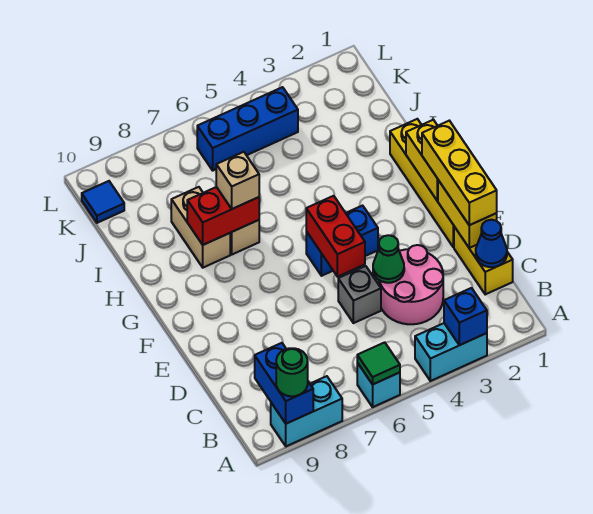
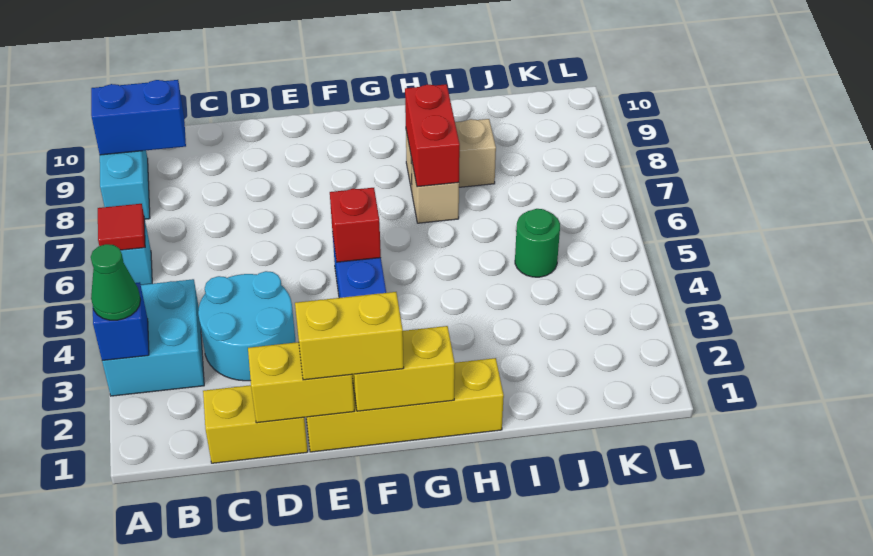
cyan brick A3:A4 level 1 -> cyan brick A3:B4 level 1
green tile A6 level 2 -> red tile A6 level 2
green round brick A9 level 3 -> green round brick J5 level 1
blue cone C1 level 2 -> none
pink round brick C3:D4 level 1 -> cyan round brick C3:D4 level 1
yellow brick D1:F1 level 3 -> yellow brick E1:F1 level 3
green cone D4 level 2 -> green cone A3 level 3
grey brick D5 level 1 -> none
red brick E5:F5 level 2 -> red brick F5 level 2
tan brick H7 level 3 -> none
blue brick K4:K6 level 1 -> none
blue tile K10 level 1 -> none

